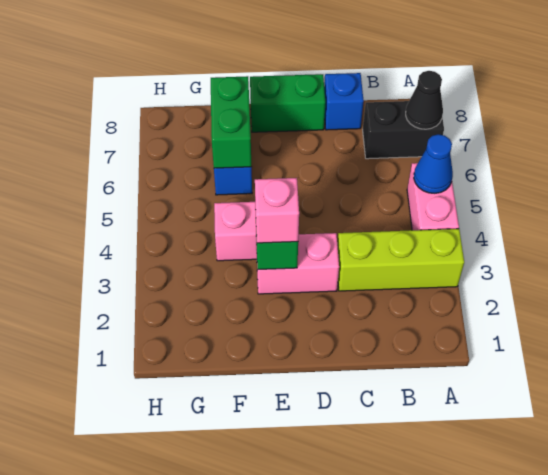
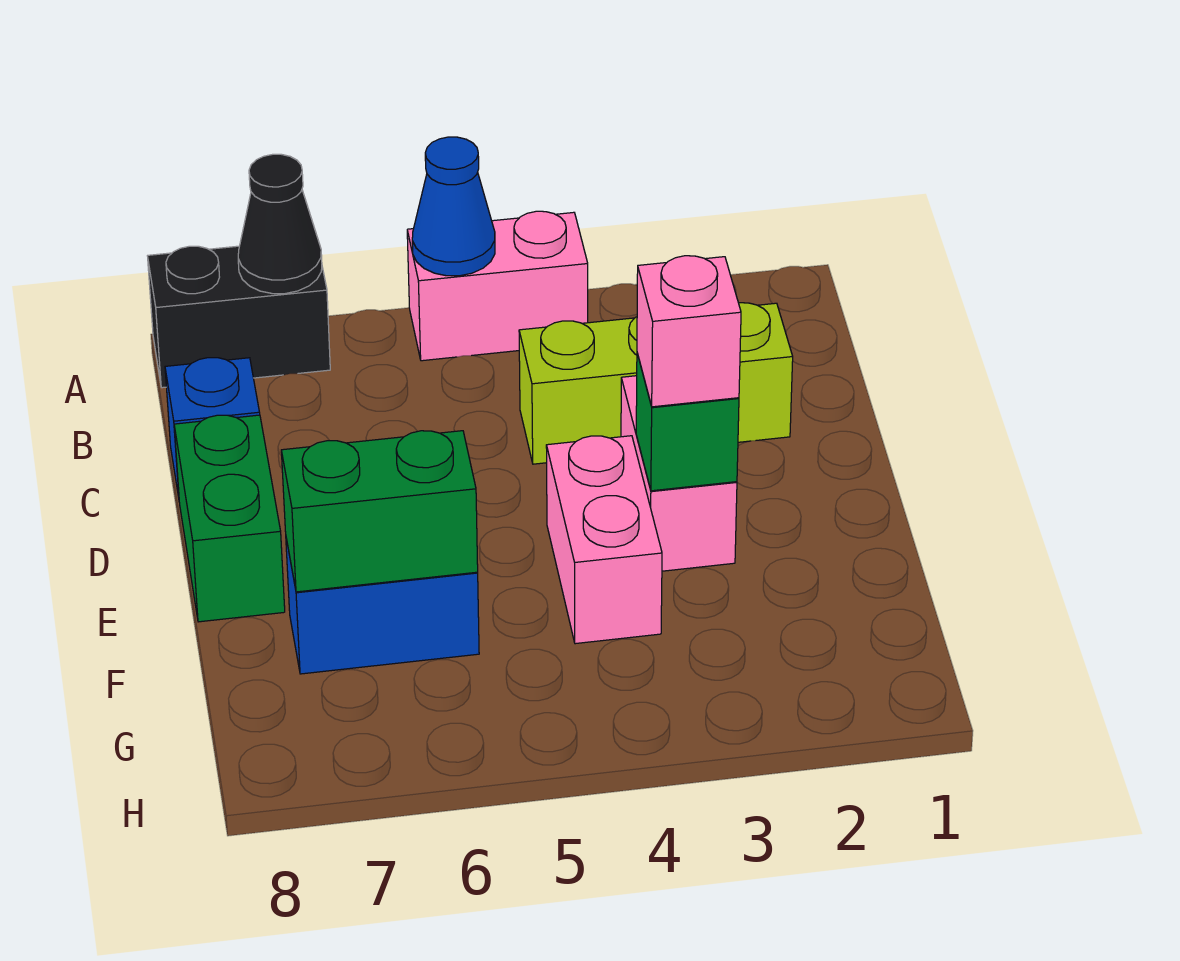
lime brick A3:C3 level 1 -> lime brick C2:C4 level 1
black brick A7:B7 level 1 -> black brick A7:A8 level 1

